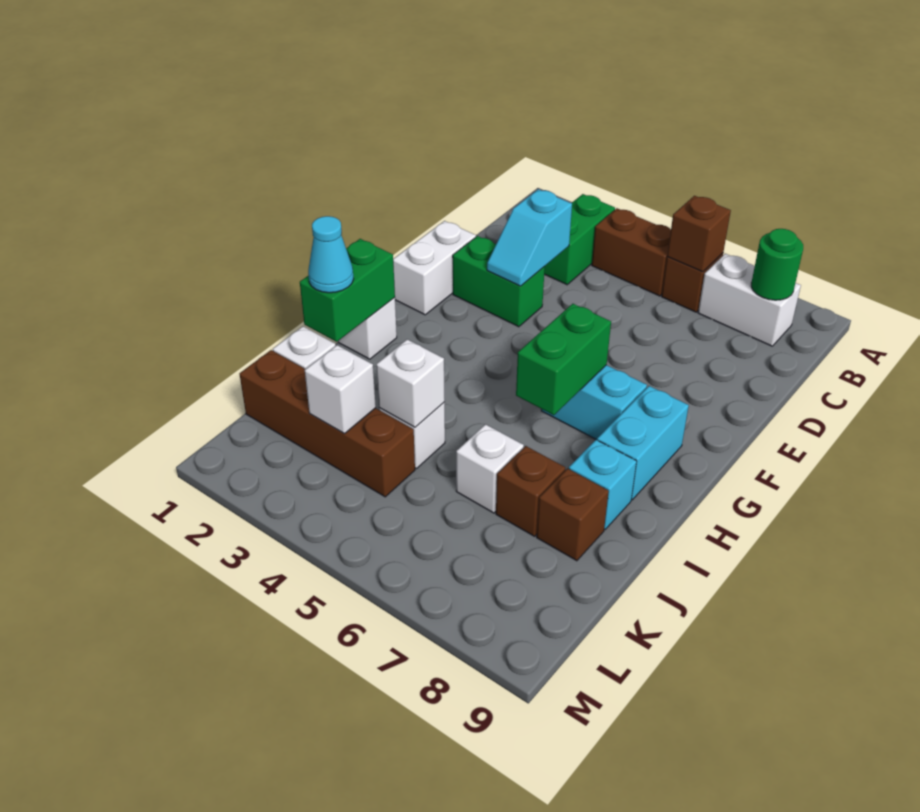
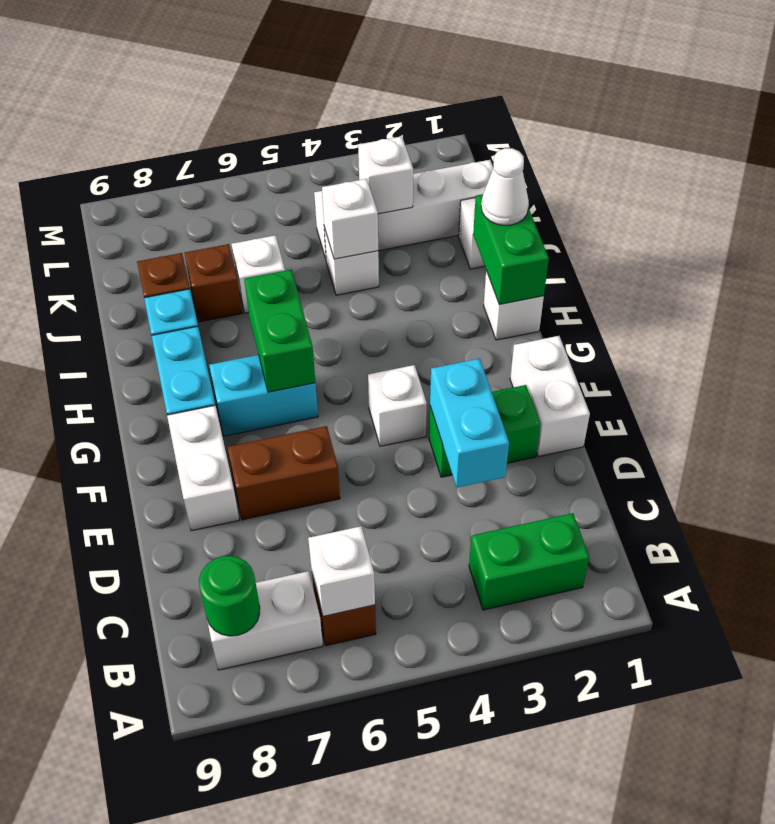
green brick B3:C3 level 1 -> green brick B2:B3 level 1
brown brick B4:B5 level 1 -> brown brick E6:E7 level 1
brown brick B6 level 2 -> white brick B6 level 2
cyan slope D3:E3 level 2 top D -> cyan brick D3:E3 level 2
none -> white brick E8:F8 level 1
none -> white brick F4 level 1
cyan cone I1 level 3 -> white cone I1 level 3
brown brick K1:K4 level 1 -> white brick K1:K4 level 1

